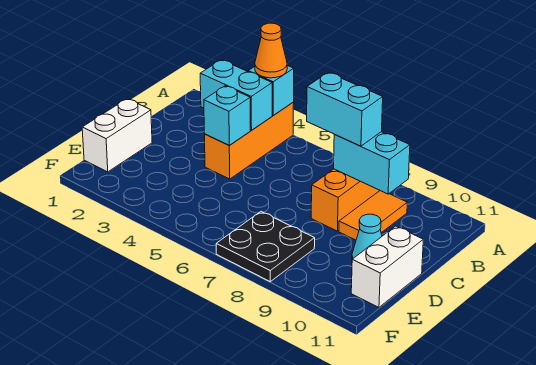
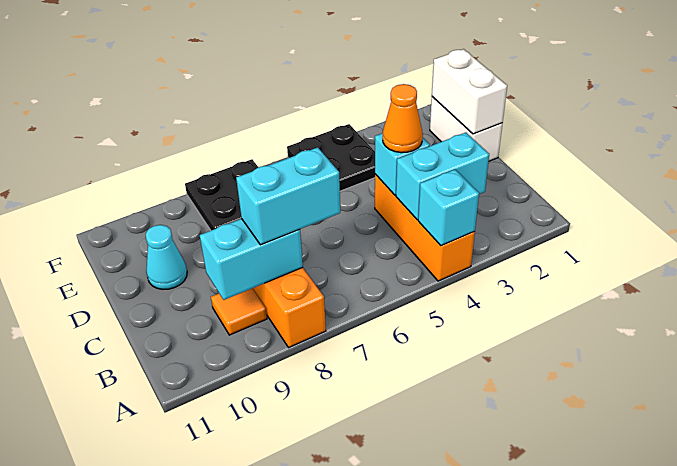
orange cone A4 level 3 -> orange cone C4 level 3
orange tile B9:C9 level 1 -> orange tile B9 level 1
white brick D11:E11 level 1 -> white brick D1:E1 level 2
none -> black plate E4:F5 level 1

